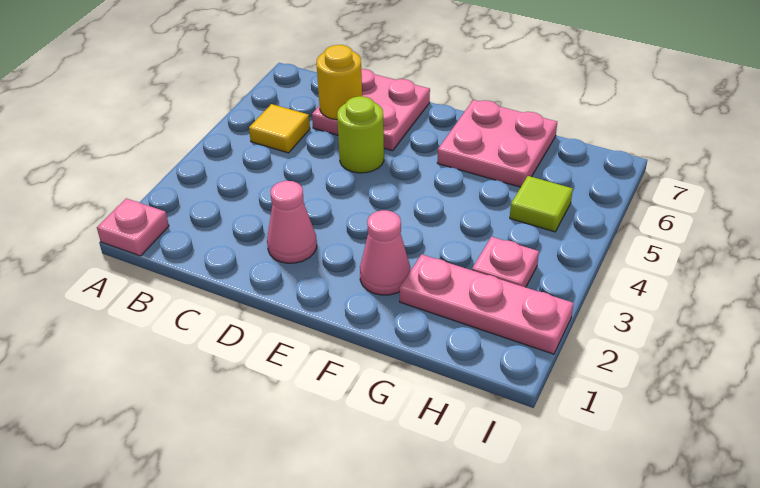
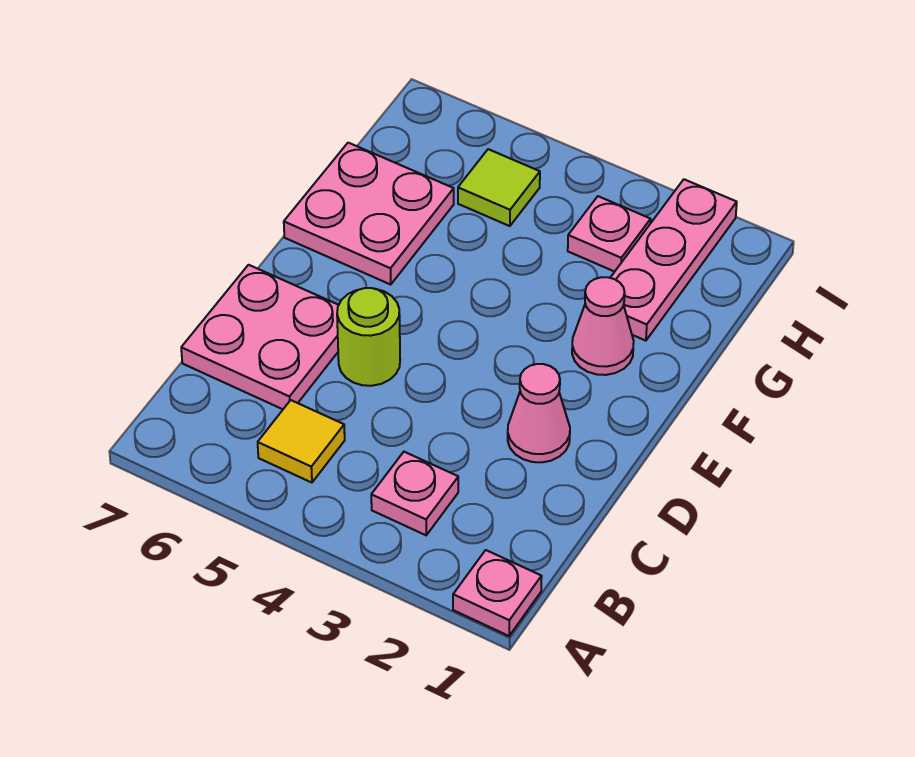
none -> pink plate B3 level 1
yellow round brick C6 level 2 -> none

